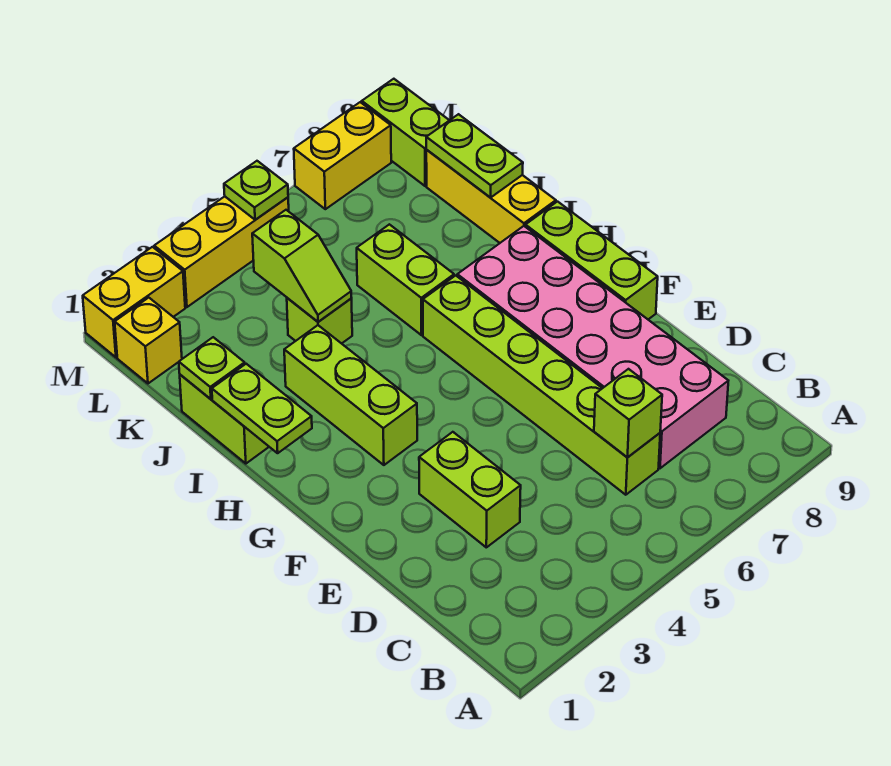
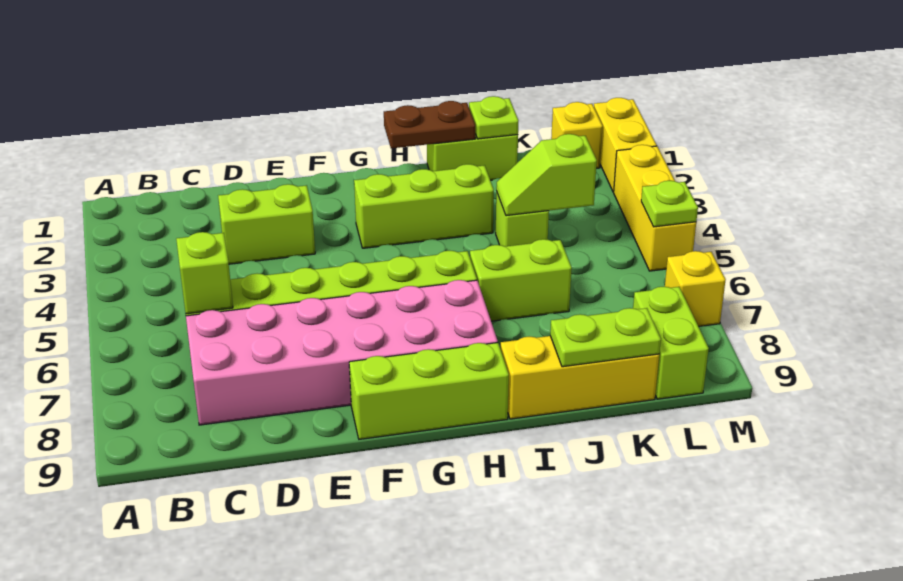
lime plate H1:I1 level 2 -> brown plate H1:I1 level 2
lime brick L9:M9 level 1 -> lime brick L8:L9 level 1
yellow brick M7:M8 level 1 -> yellow brick M7 level 1

